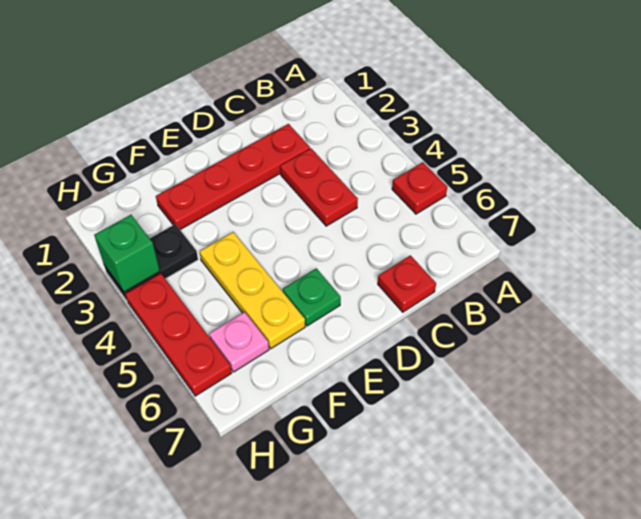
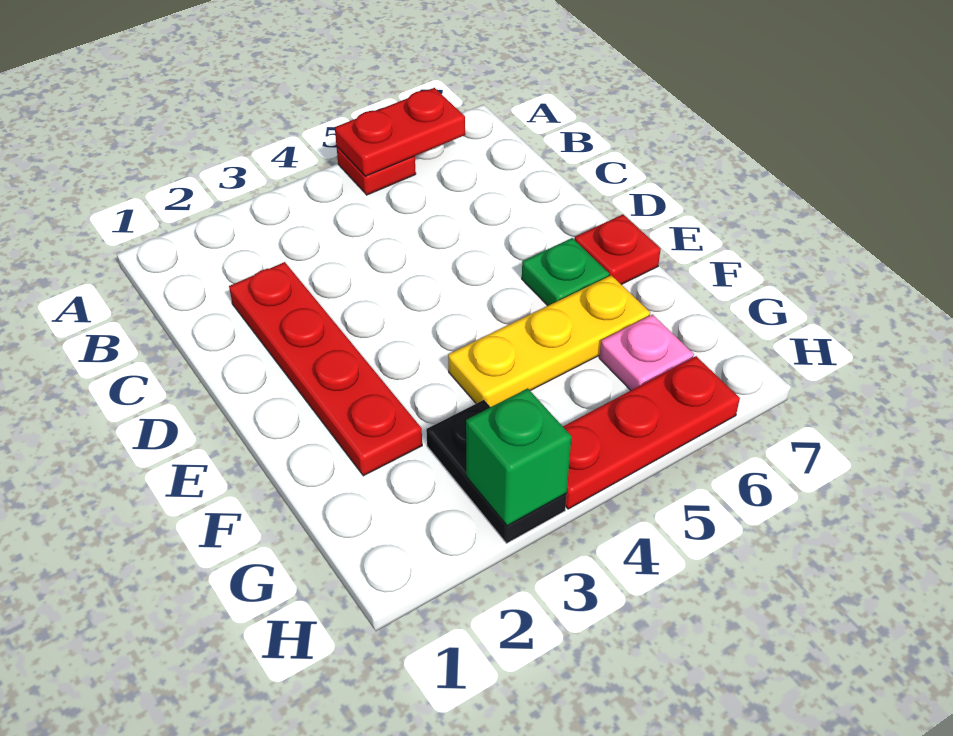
red plate C3:C4 level 1 -> red plate A5:A6 level 2
red plate C7 level 1 -> red plate E7 level 1

